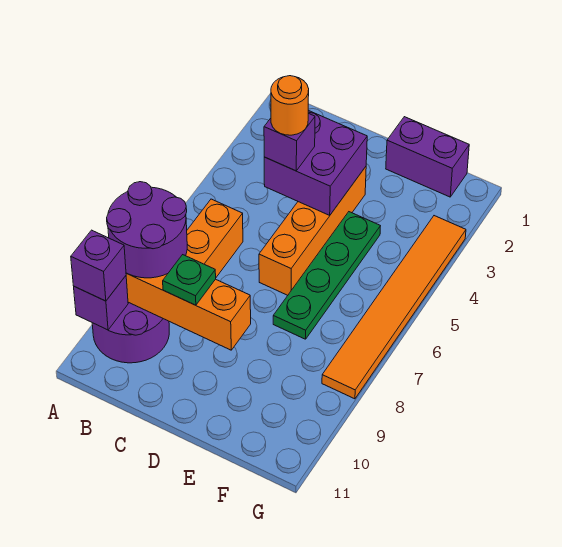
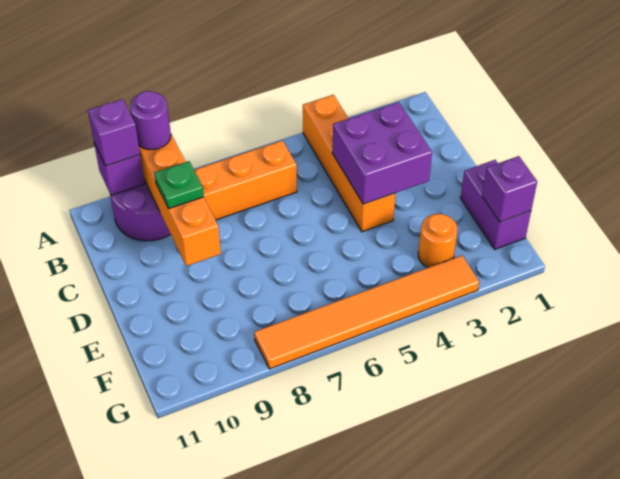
purple round brick A8:B9 level 3 -> purple round brick A9 level 3
purple brick C4 level 3 -> purple brick F1 level 2
orange round brick C4 level 4 -> orange round brick F3 level 1
orange brick D3:D6 level 1 -> orange brick A4:D4 level 1
green plate E4:E7 level 1 -> none

